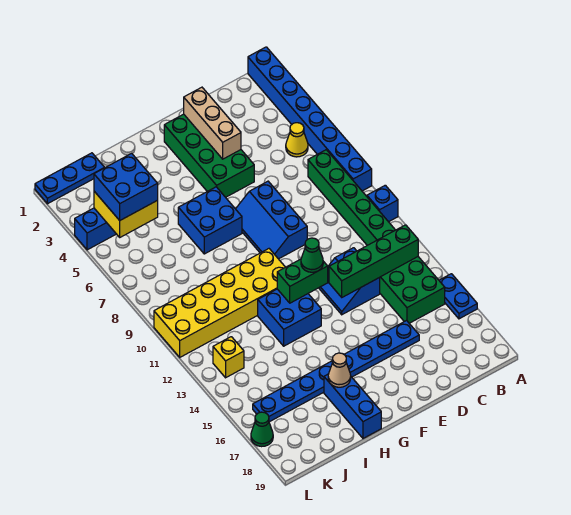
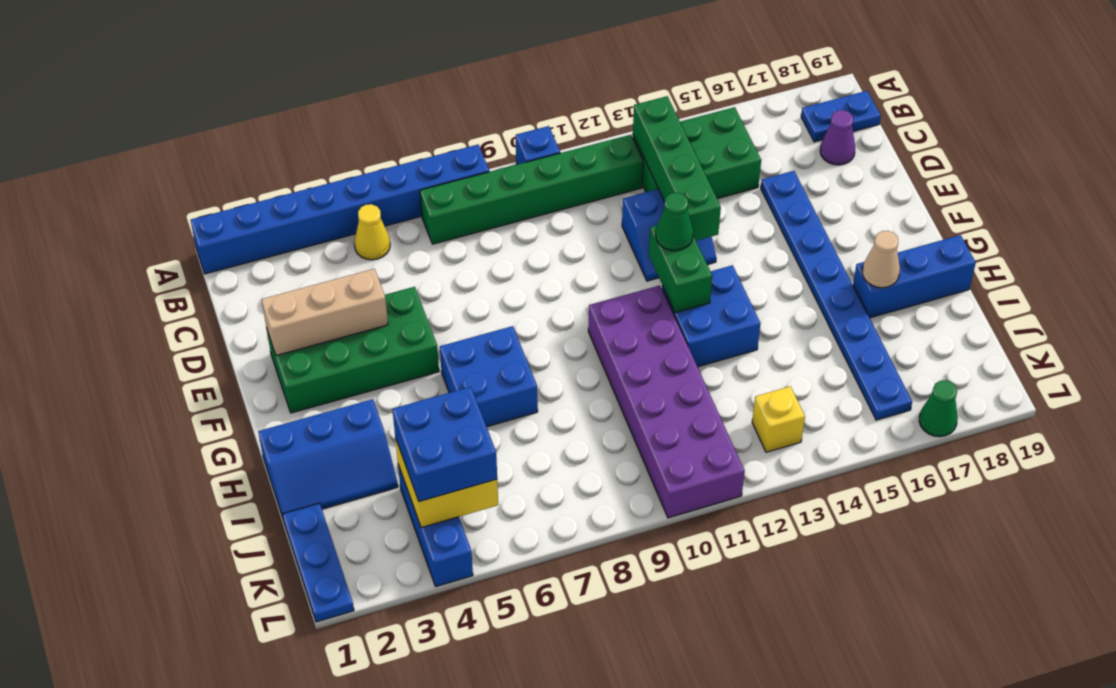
blue plate A15:A16 level 1 -> blue plate B18:B19 level 1
none -> purple cone C18 level 1
blue slope E7:F9 level 1 top E -> blue slope H1:I3 level 1 top H
yellow brick G10:L11 level 1 -> purple brick G10:L11 level 1

